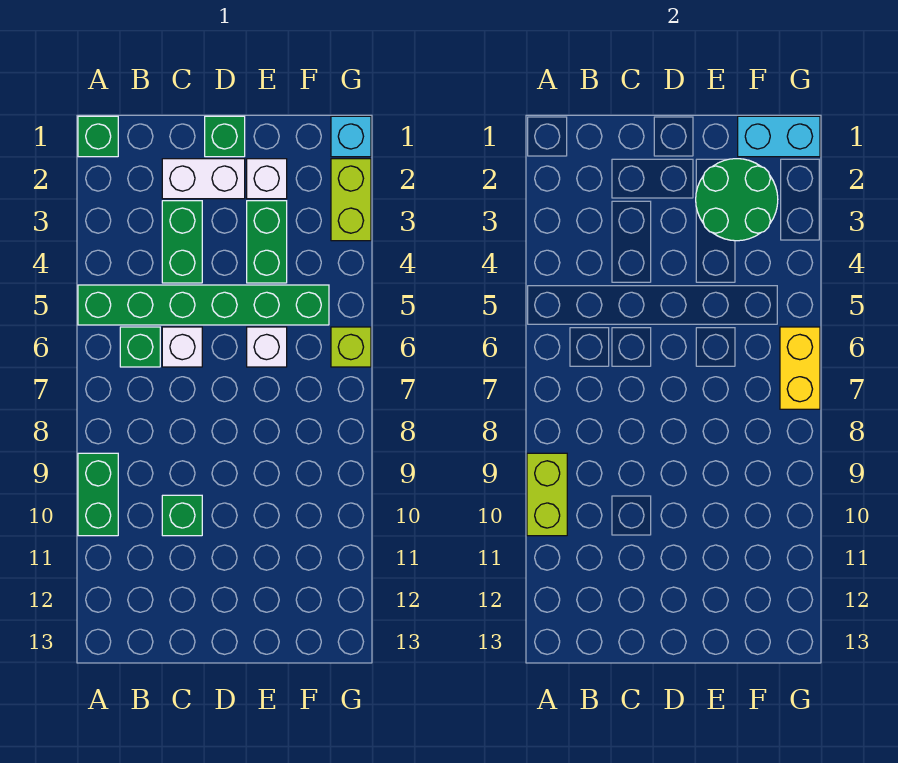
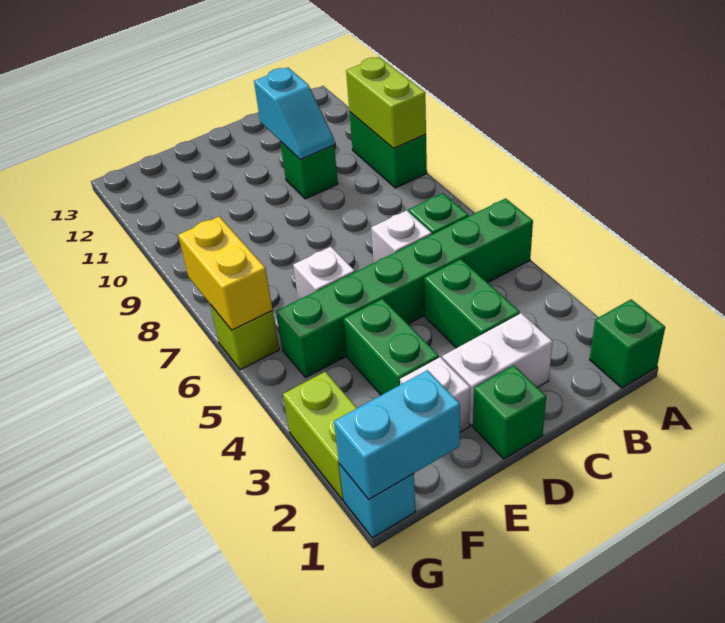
none -> cyan slope C10:C11 level 2 top 11
green round brick E2:F3 level 2 -> none

